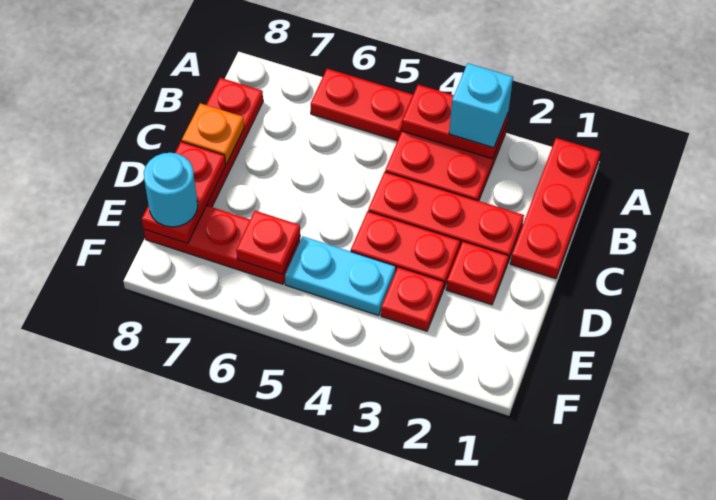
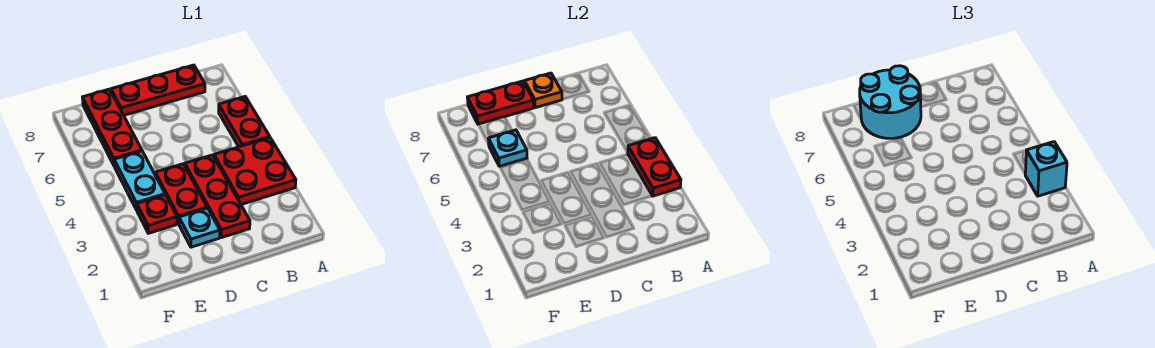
red plate A1:C1 level 1 -> none
red plate D2 level 1 -> cyan plate D2 level 1
red plate E6 level 2 -> cyan plate E6 level 2
cyan round brick E8 level 3 -> cyan round brick D7:E8 level 3

